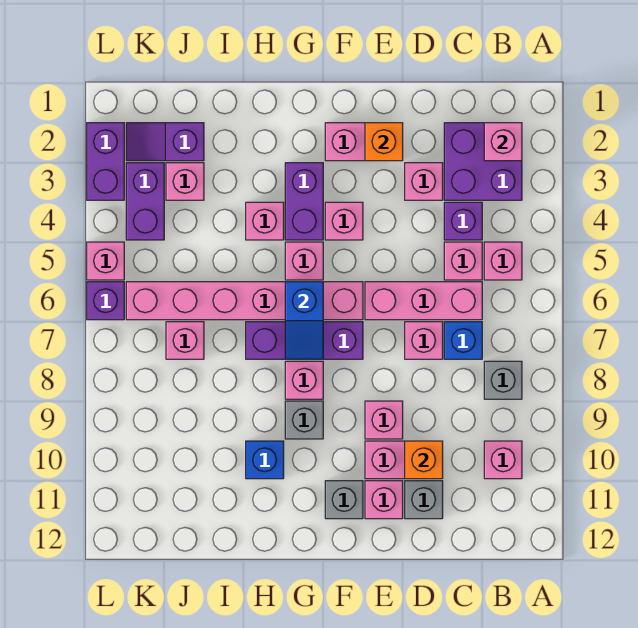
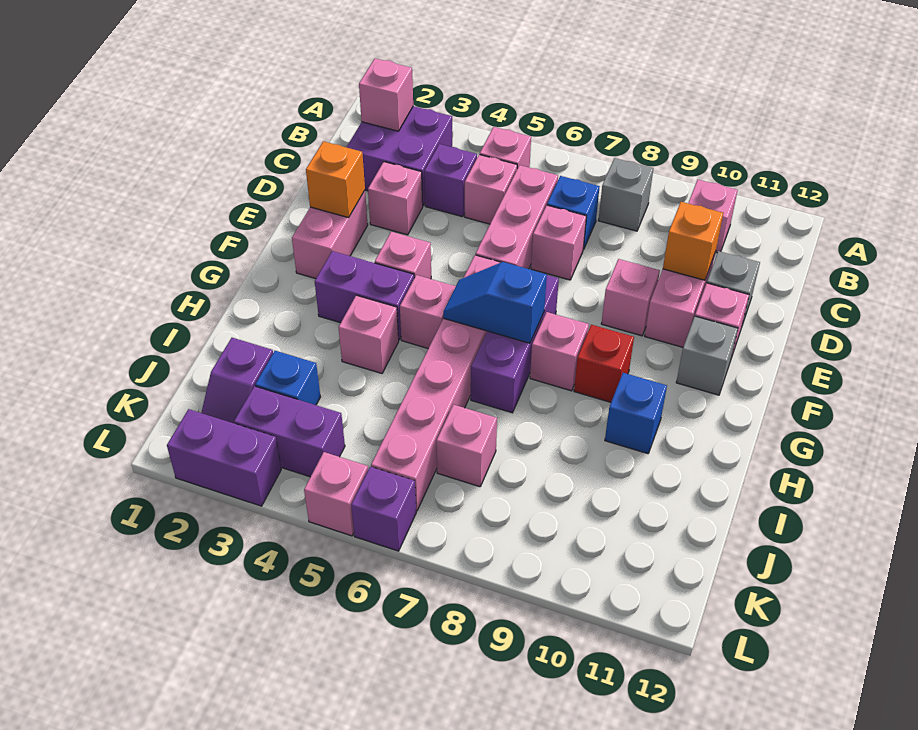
blue slope G6:G7 level 2 top 6 -> blue slope G6:G7 level 2 top 7
grey brick G9 level 1 -> red brick G9 level 1
pink brick J3 level 1 -> blue brick J3 level 1

